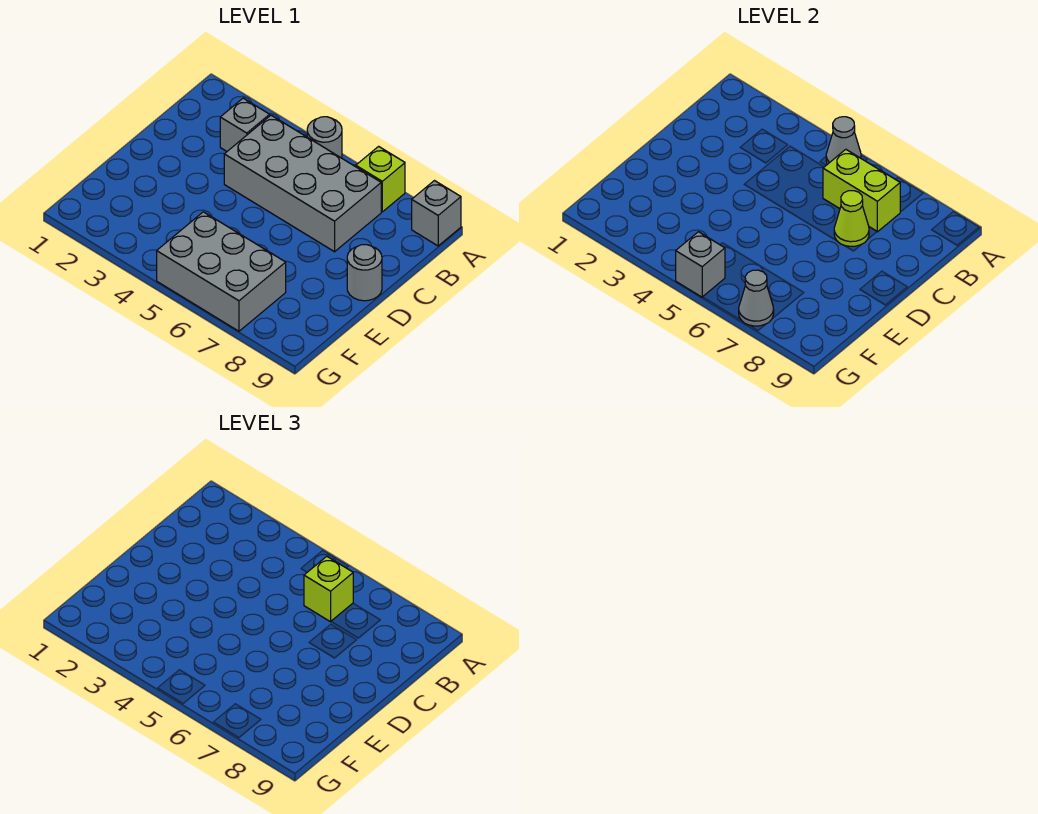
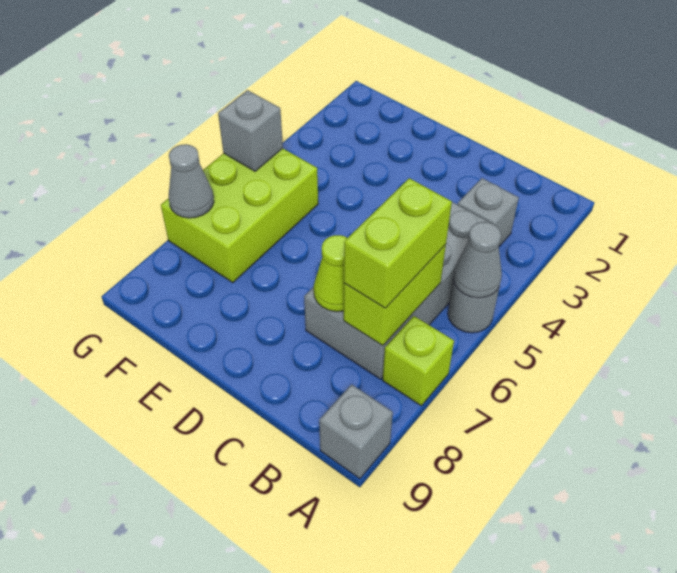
lime brick B6 level 3 -> lime brick B6:B7 level 3
grey round brick D9 level 1 -> none
grey brick F5:G7 level 1 -> lime brick F5:G7 level 1

